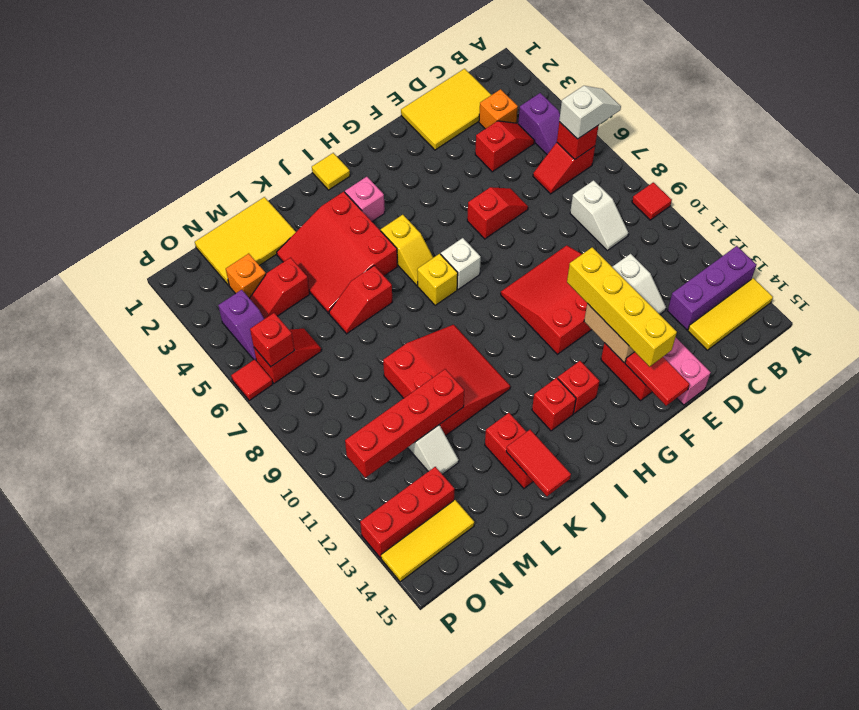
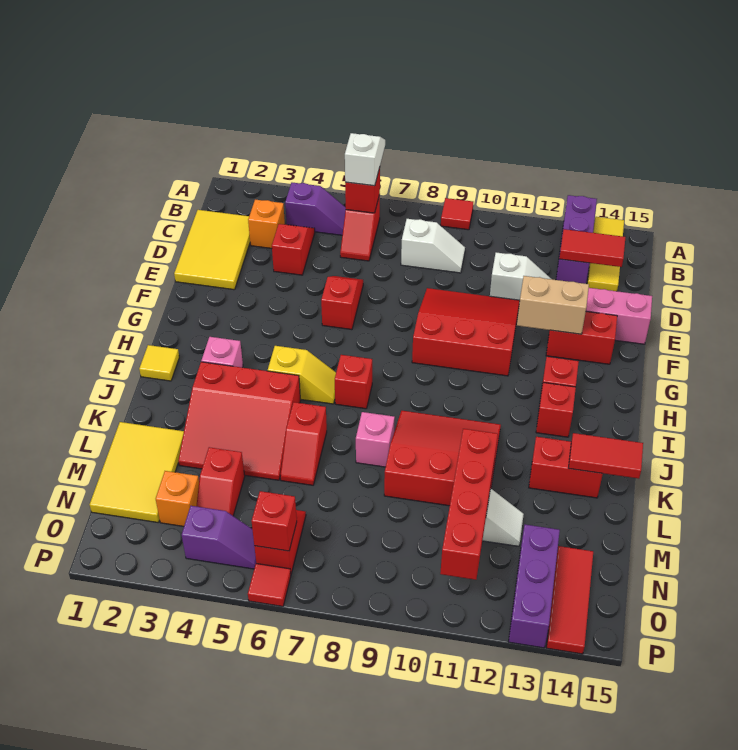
red slope E9:G11 level 1 top 11 -> red slope E9:G11 level 1 top G
yellow brick F11:F14 level 3 -> none
red tile F14:F15 level 2 -> red tile C13:C14 level 2
white brick H7 level 1 -> none
yellow brick I7 level 1 -> red brick I7 level 1
none -> pink brick K8 level 1
red brick N13:P13 level 1 -> purple brick N13:P13 level 1
yellow tile N14:P14 level 1 -> red tile N14:P14 level 1

